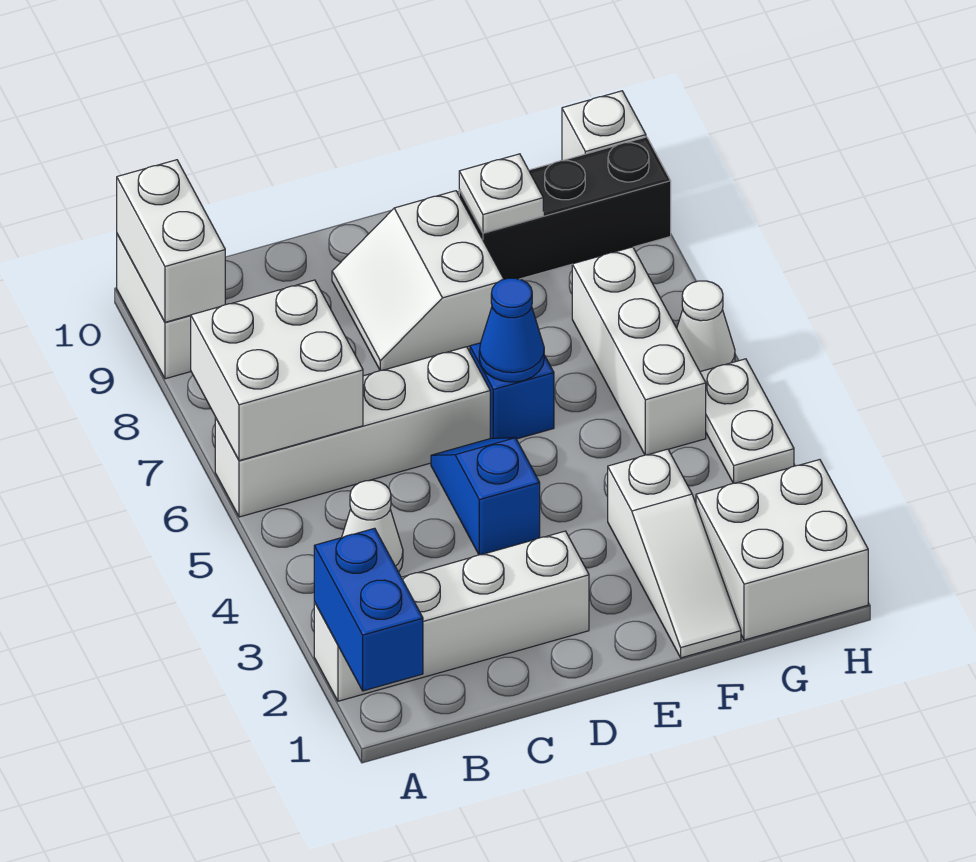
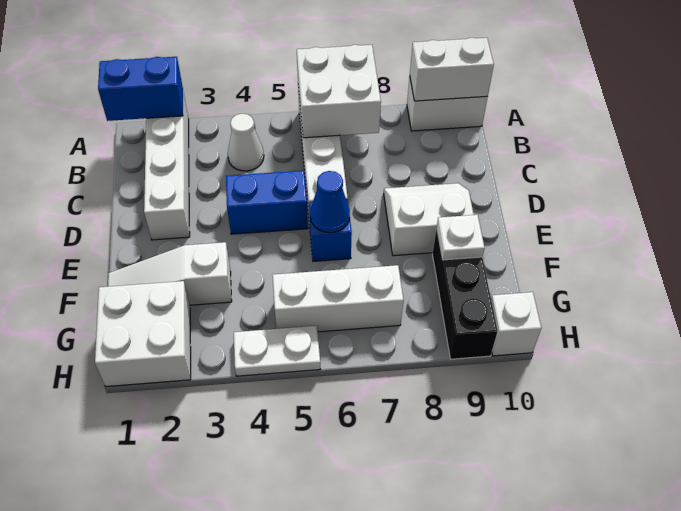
blue slope D4:D5 level 1 top 4 -> blue brick D4:D5 level 1
white cone H6 level 1 -> none

